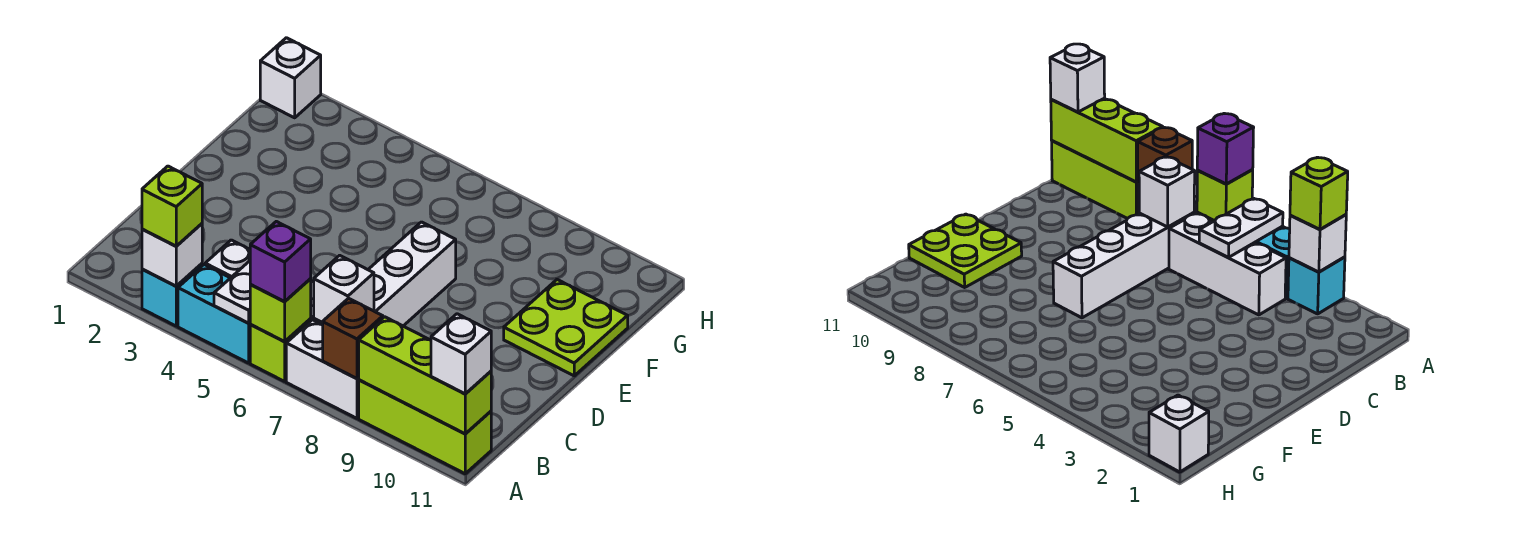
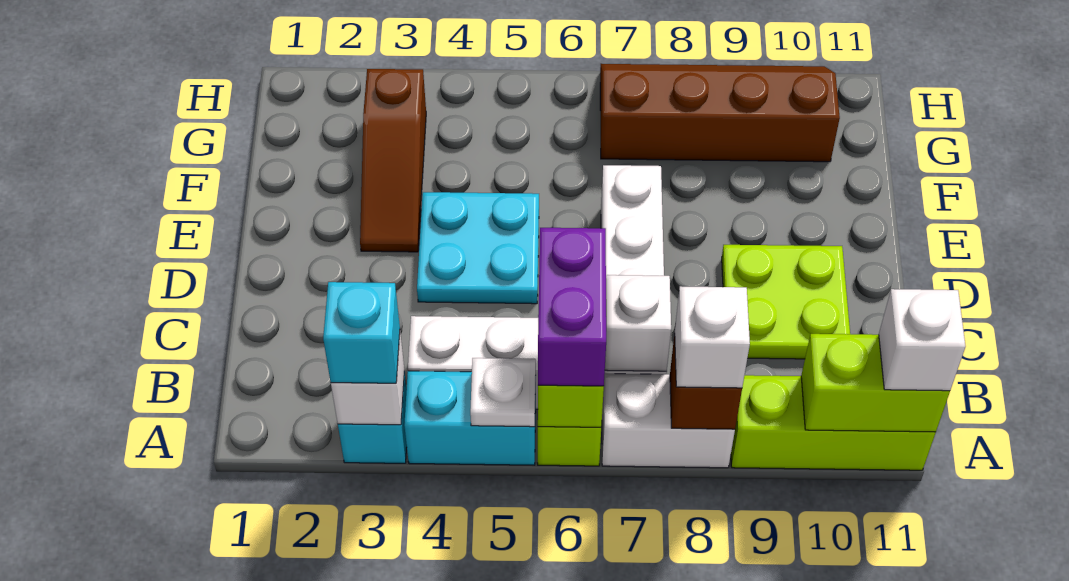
lime brick A3 level 3 -> cyan brick A3 level 3
white plate A5:B5 level 2 -> white plate A5 level 2
purple brick A6 level 3 -> purple brick A6:B6 level 3
lime brick A9:A11 level 2 -> lime brick A10:A11 level 2
none -> cyan plate D4:E5 level 1
none -> brown slope E3:G3 level 1 top G
lime plate E10:F11 level 1 -> lime plate C9:D10 level 1
none -> brown slope G7:H10 level 1 top G
white brick H1 level 1 -> white brick A8 level 3

